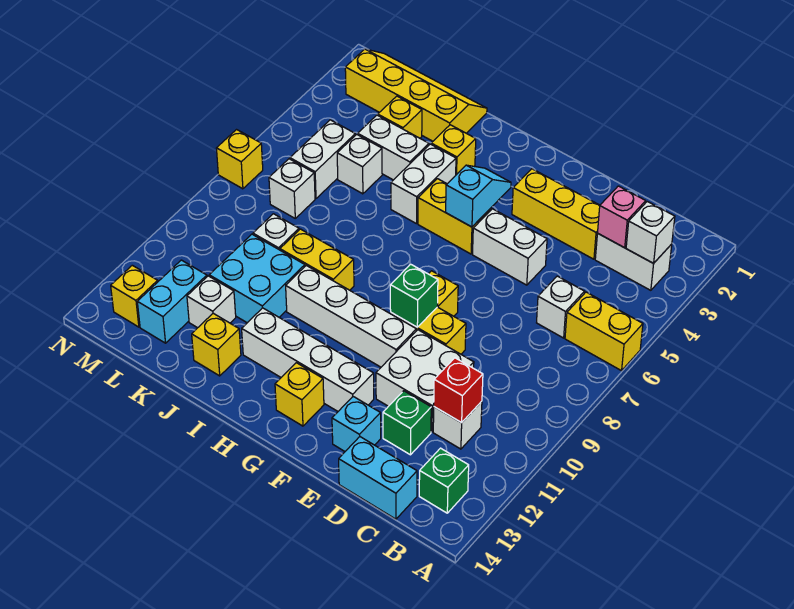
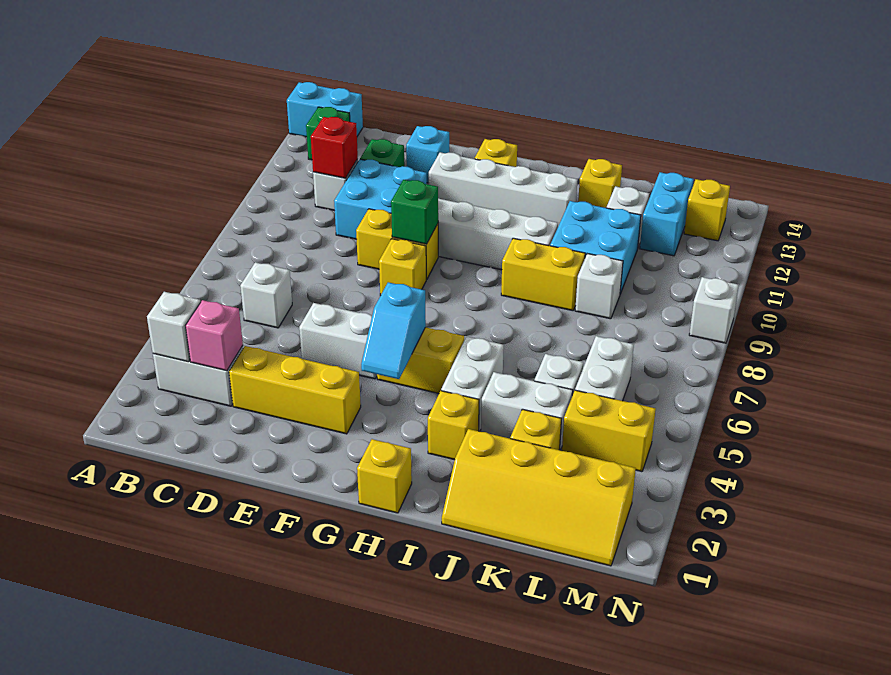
yellow brick A6:B6 level 1 -> yellow brick L4:M4 level 1
cyan brick C14:D14 level 1 -> cyan brick A14:B14 level 1
white brick D10:E11 level 1 -> cyan brick D10:E11 level 1
white brick L7 level 1 -> white brick N9 level 1
yellow brick N7 level 1 -> yellow brick H1 level 1

